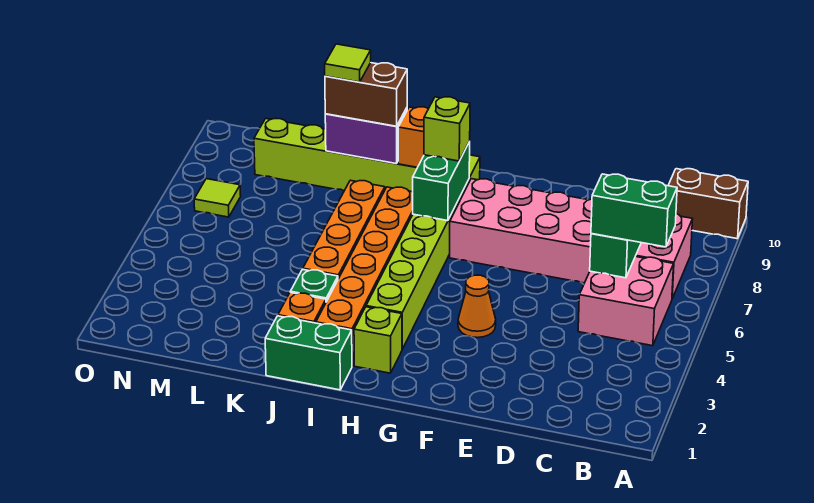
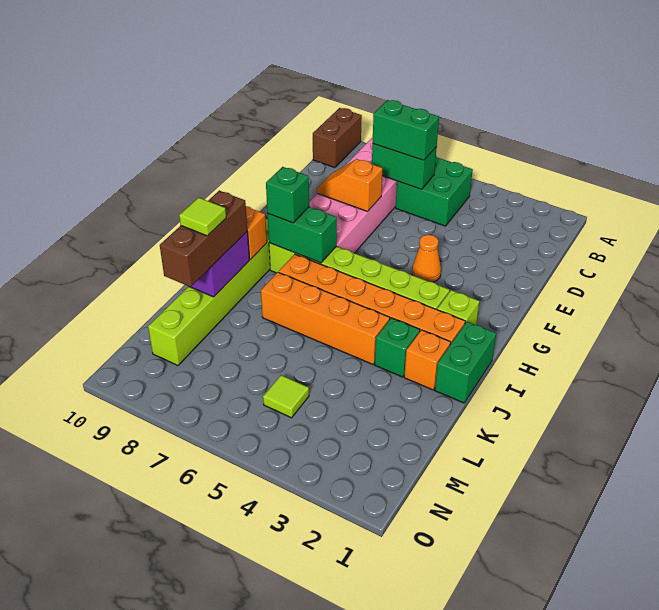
pink brick B5:C6 level 1 -> green brick B5:C6 level 1
green brick B6:C6 level 3 -> green brick C6:C7 level 3
none -> orange slope E7:E8 level 2 top 7
lime brick H8 level 3 -> green brick H8 level 3
brown brick J9:K9 level 3 -> brown brick J9:L9 level 3
lime tile N7 level 1 -> lime tile M5 level 1

